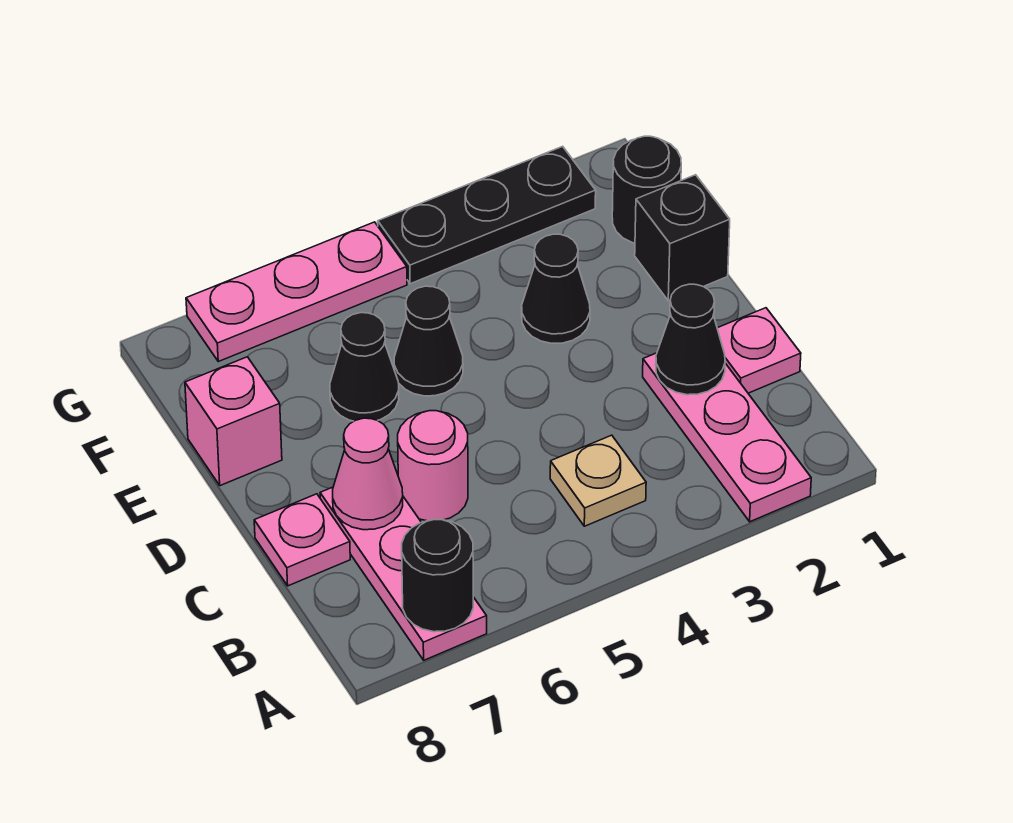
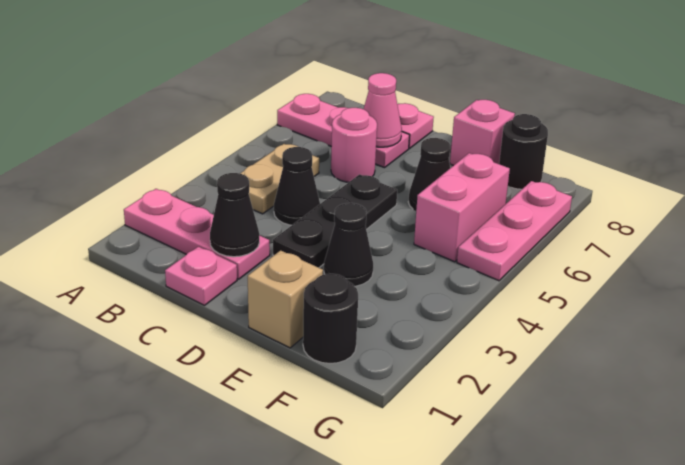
black round brick A7 level 2 -> black round brick F8 level 1
tan plate B4 level 1 -> tan plate B4:B5 level 1
black brick E1 level 1 -> tan brick E1 level 1
black cone E5 level 1 -> black cone C4 level 1
none -> pink brick F5:F6 level 1
black plate G2:G4 level 1 -> black plate D3:D5 level 1

